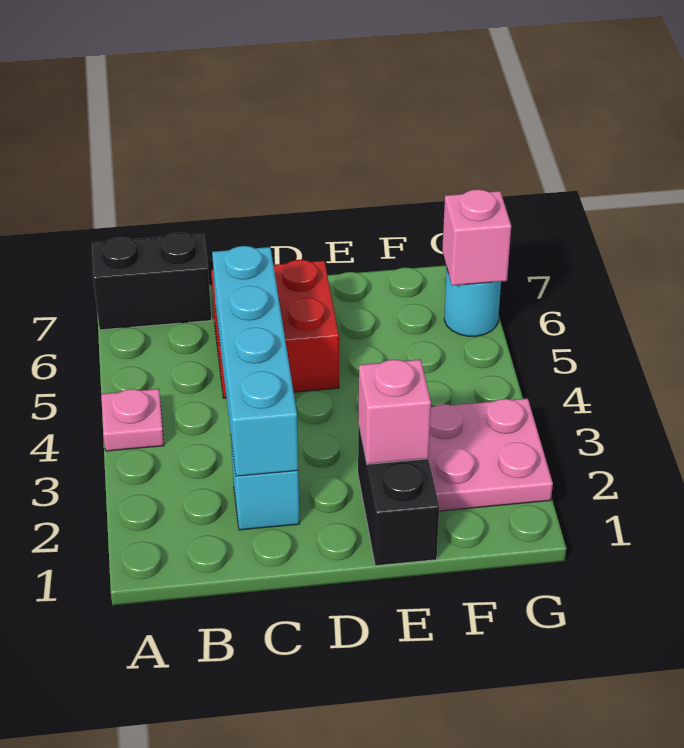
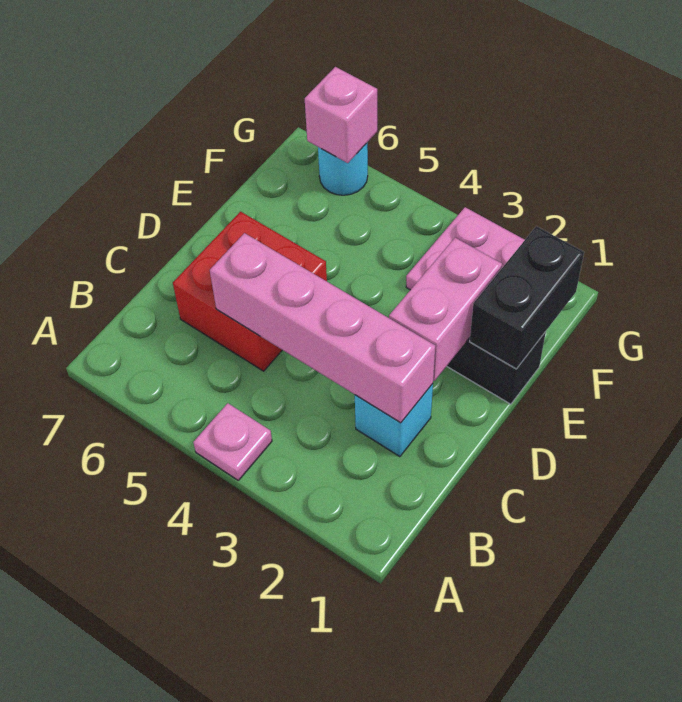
black brick A7:B7 level 1 -> black brick E1:F1 level 2
cyan brick C2:C5 level 2 -> pink brick C2:C5 level 2
pink brick E2 level 2 -> pink brick D2:E2 level 2

